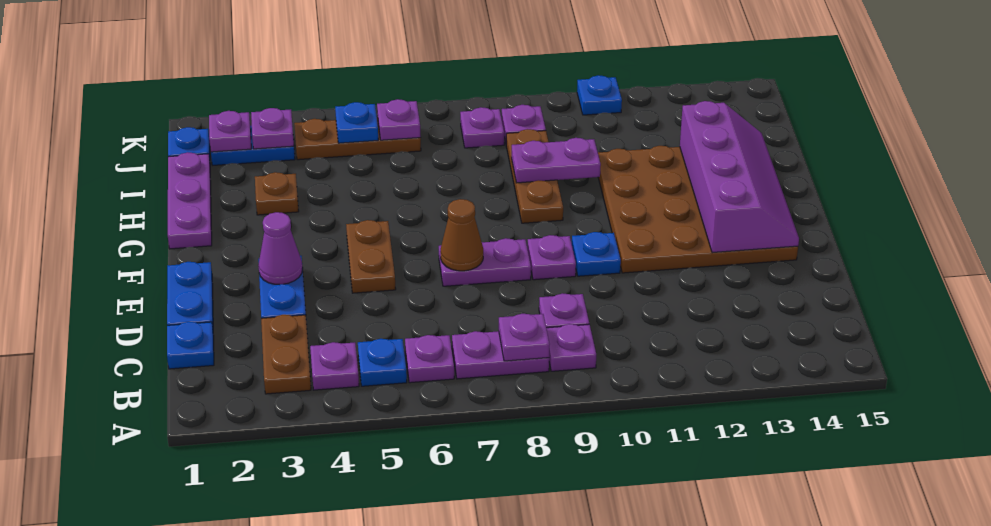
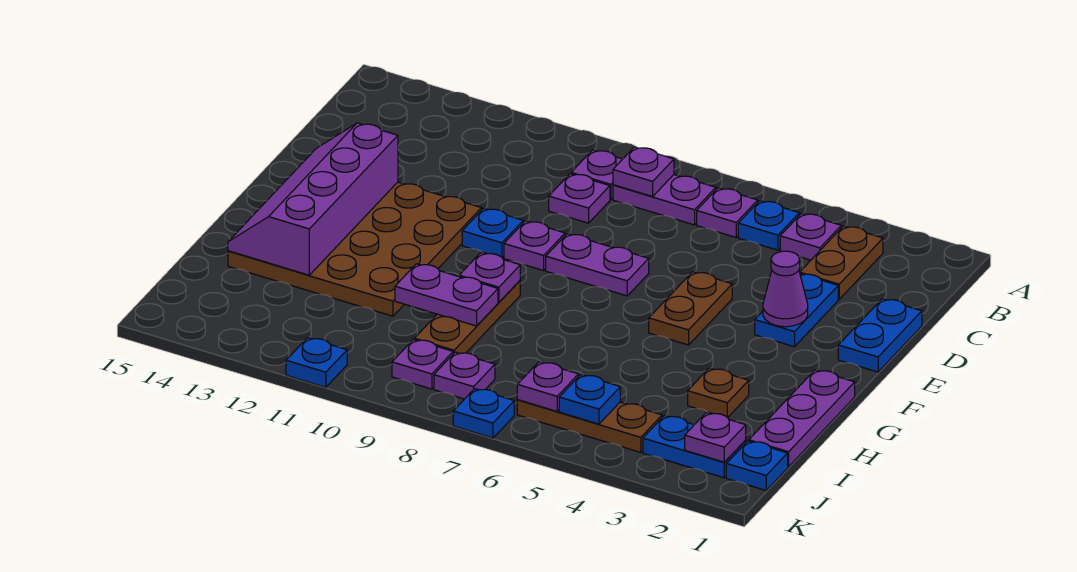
blue plate C1 level 1 -> blue plate K7 level 1
brown cone E7 level 2 -> none
purple plate J3 level 2 -> purple plate G9 level 2

